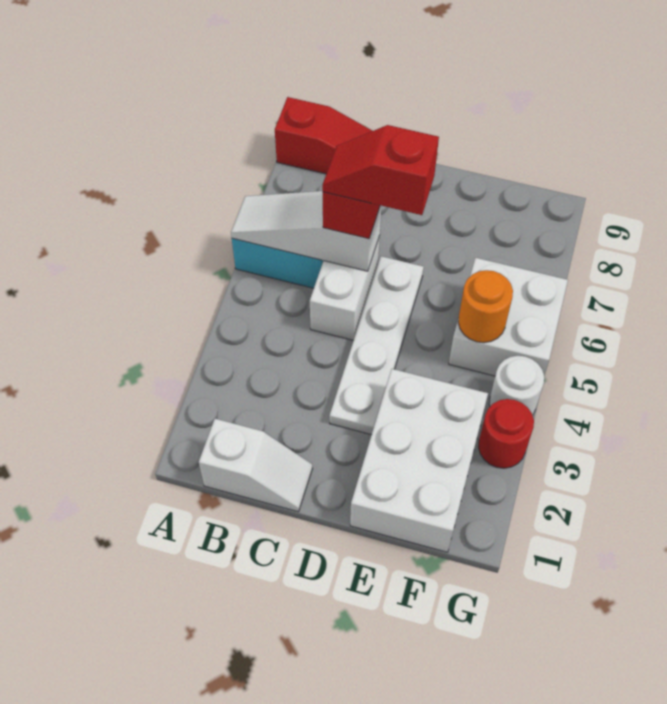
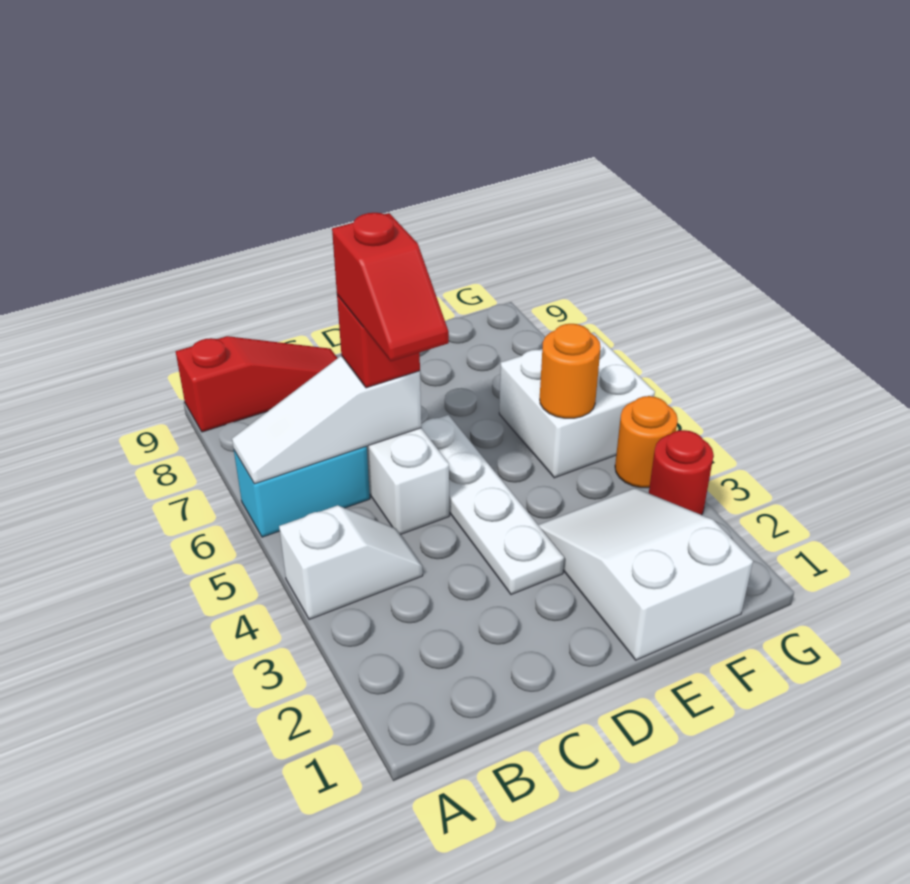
white slope B1:C1 level 1 top B -> white slope A4:B4 level 1 top A
red slope C6:D6 level 4 top D -> red slope C5:C6 level 4 top 6
white brick E1:F3 level 1 -> white slope E1:F3 level 1 top 1
white round brick G4 level 1 -> orange round brick G4 level 1

